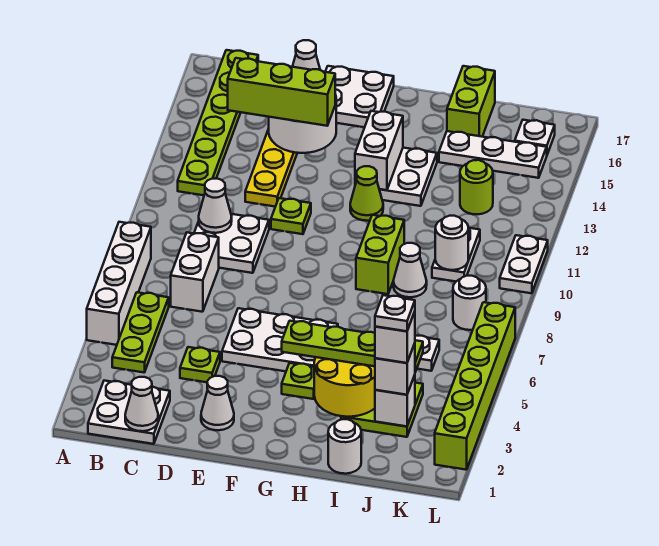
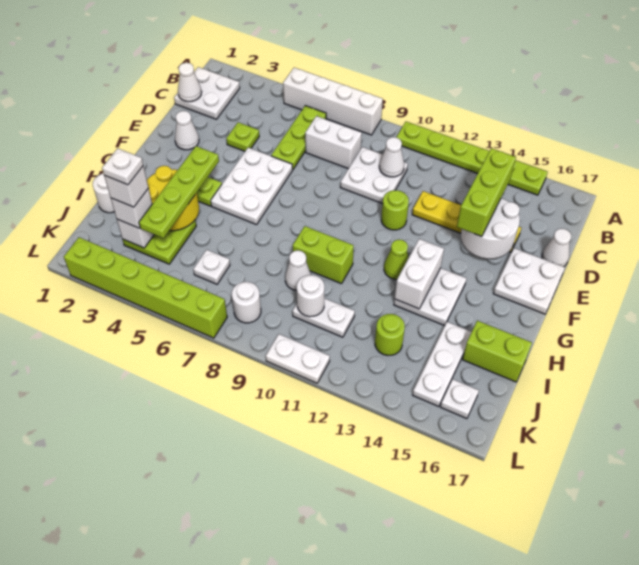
lime plate B4:B6 level 1 -> lime plate B6:D6 level 1
lime plate B12:B17 level 1 -> lime plate A10:A15 level 1
lime plate E11 level 1 -> lime round brick E11 level 1
white brick G13:G14 level 2 -> white brick G13:H13 level 2

